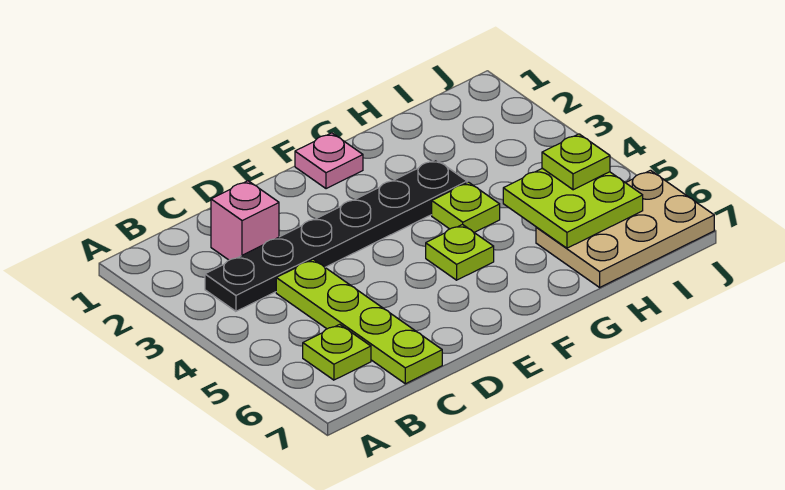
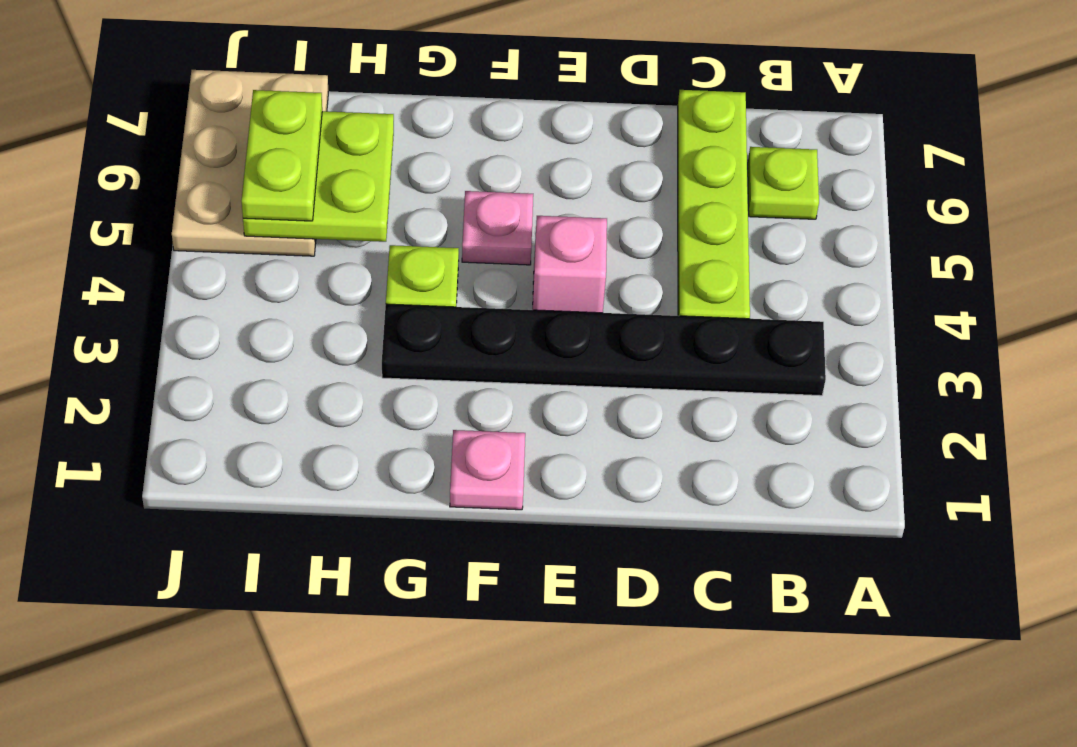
pink brick C2 level 1 -> pink brick E4 level 1
lime plate F5 level 1 -> pink plate F5 level 1
tan plate H6:J7 level 1 -> tan plate I5:J7 level 1
lime plate I5 level 3 -> lime plate I5:I6 level 3

